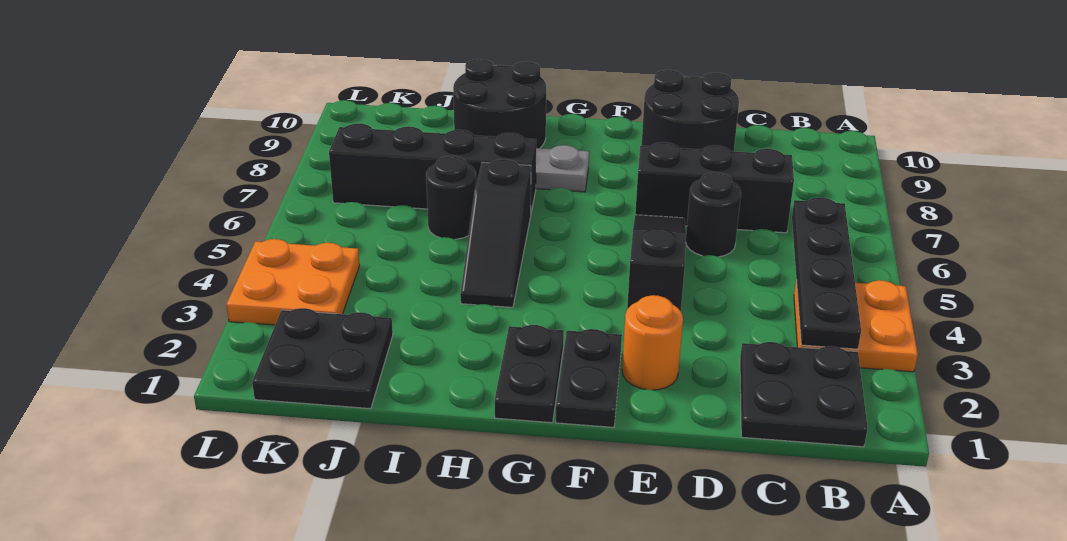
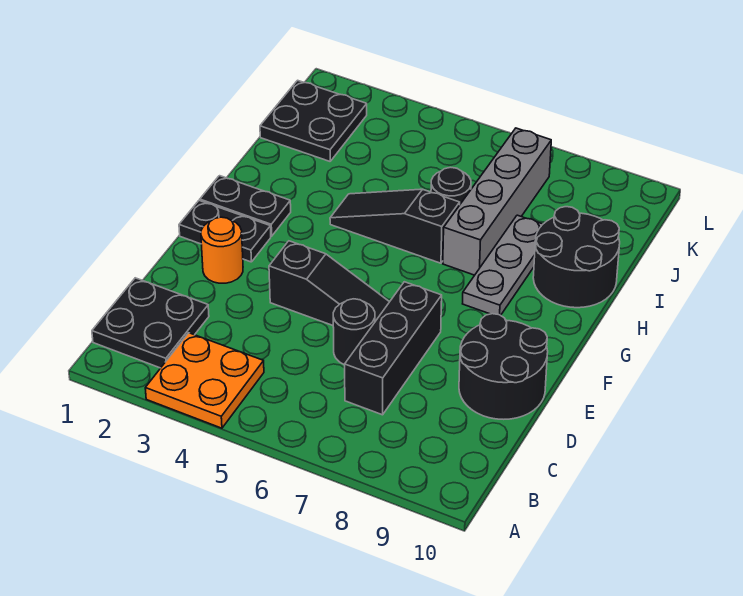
black plate B3:B6 level 2 -> none
black brick H7:K7 level 1 -> grey brick H7:K7 level 1
orange plate K3:L4 level 1 -> none

